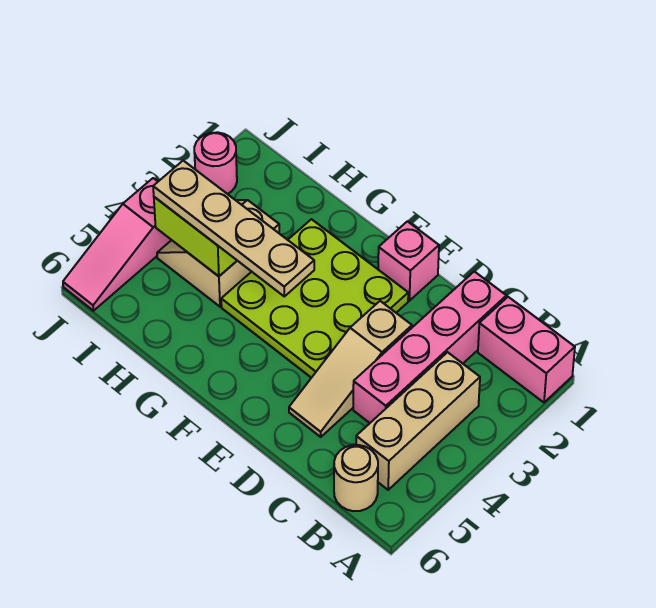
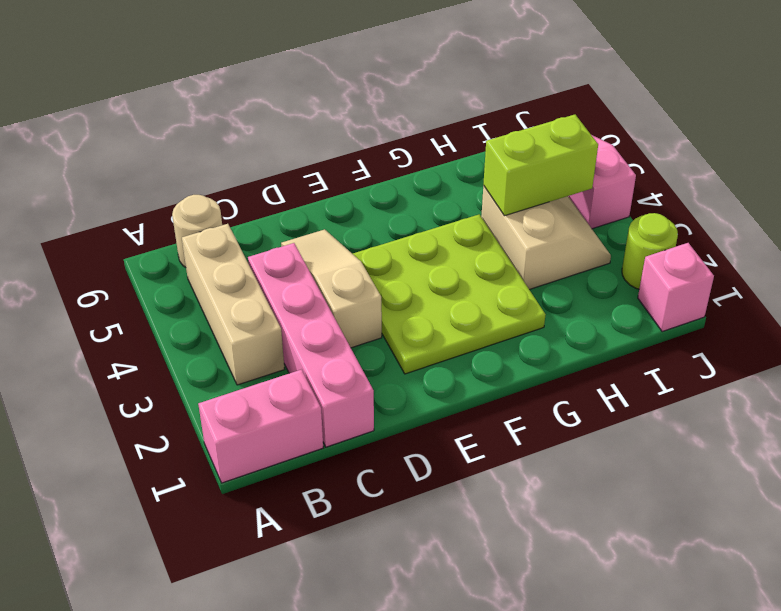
pink brick E1 level 1 -> pink brick J1 level 1
tan plate F4:I4 level 3 -> none
pink round brick J2 level 1 -> lime round brick J2 level 1

